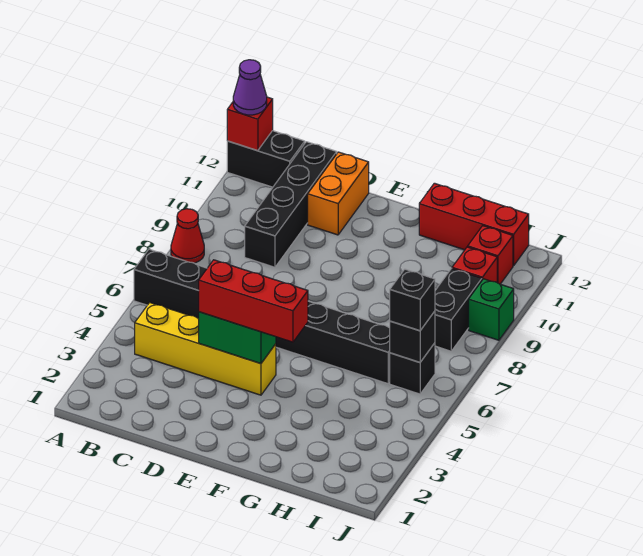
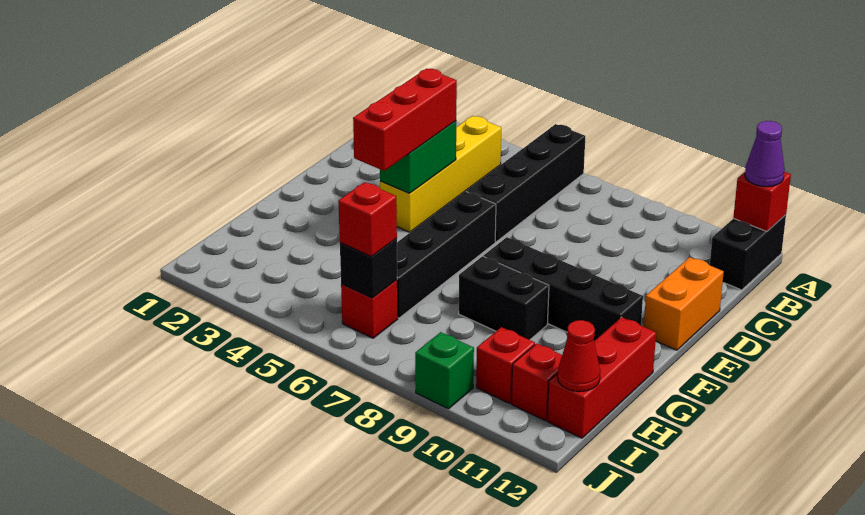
red cone A8 level 1 -> red cone I12 level 2
black brick C9:C12 level 1 -> black brick F8:F11 level 1
orange brick D11:D12 level 1 -> orange brick D12:E12 level 1
black brick I6 level 1 -> red brick I6 level 1
black brick I6 level 3 -> red brick I6 level 3
black brick I8:I9 level 1 -> black brick G8:G9 level 1

